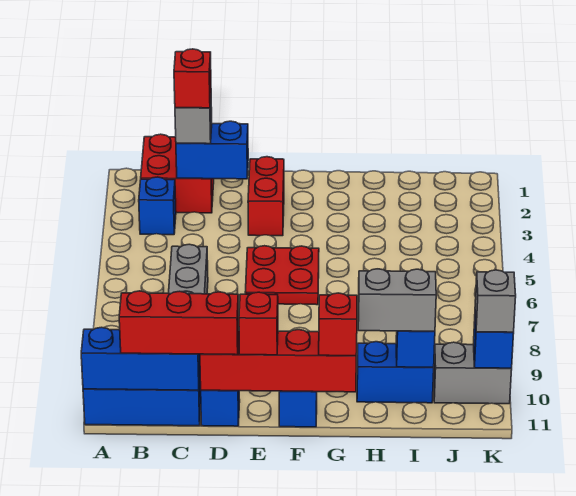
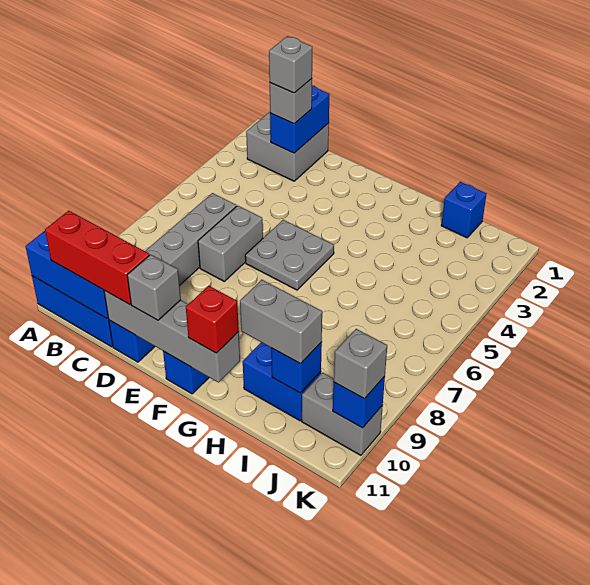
red brick B1:C2 level 1 -> grey brick B1:C2 level 1
blue brick B3 level 1 -> blue brick I1 level 1
blue brick C2:D2 level 2 -> blue brick C1:C2 level 2
red brick C2 level 4 -> grey brick C2 level 4
none -> grey brick D6:D7 level 1
red brick D11:G11 level 2 -> grey brick D11:G11 level 2
red brick E2:E3 level 1 -> none
red plate E5:F6 level 1 -> grey plate E5:F6 level 1
red brick E11 level 3 -> grey brick E11 level 3

